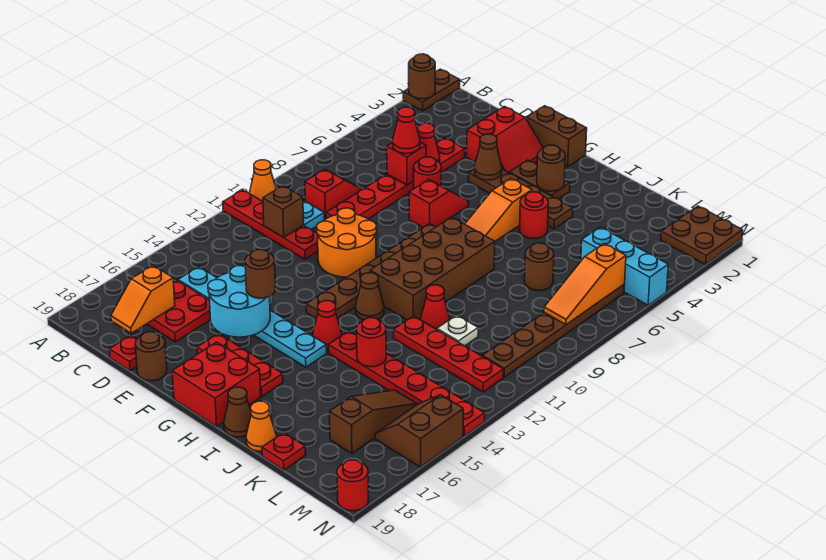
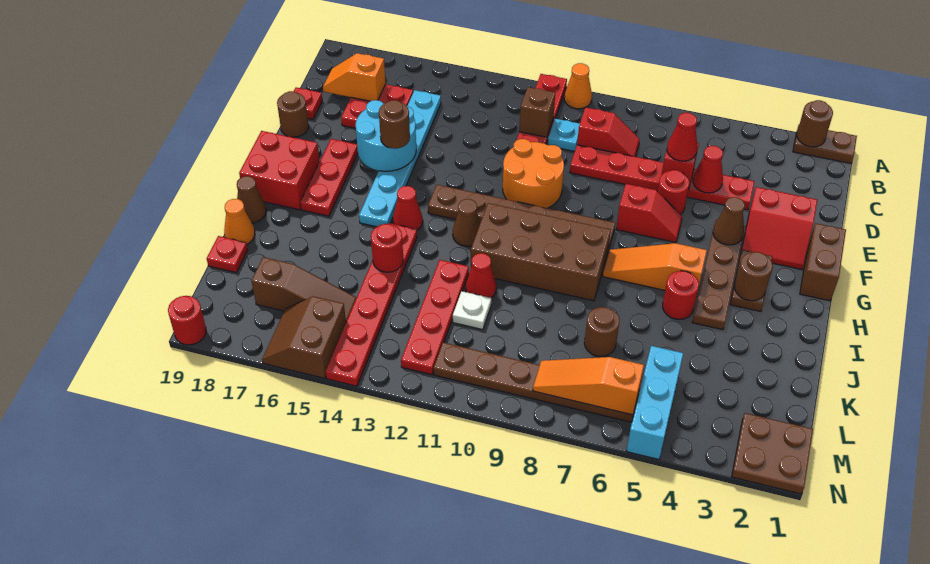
brown slope M15:N16 level 1 top N -> brown slope M15:N16 level 1 top 15

